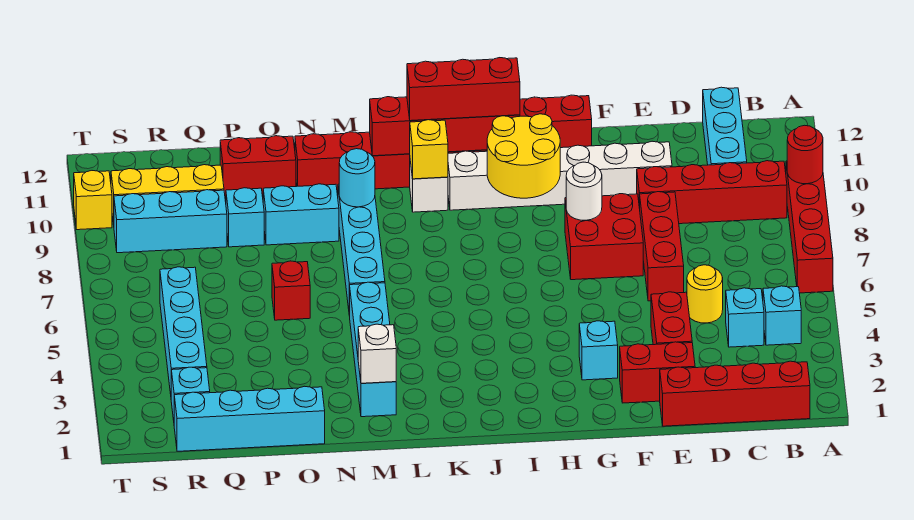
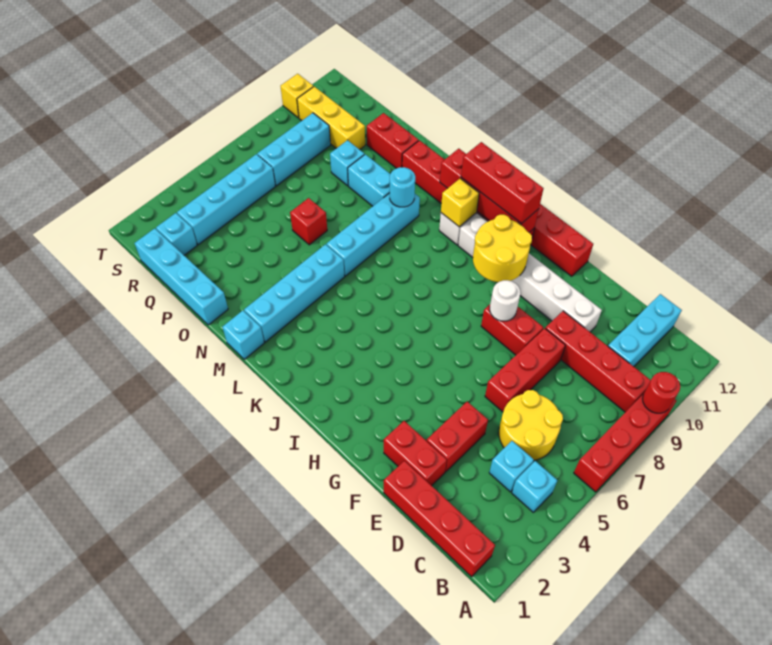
yellow round brick D5 level 1 -> yellow round brick C5:D6 level 1
red brick F7:G8 level 1 -> red brick F8:G8 level 1
cyan brick G3 level 1 -> cyan brick M1 level 1
white brick M2 level 2 -> none
cyan brick Q9:S9 level 1 -> cyan brick R7:R9 level 1

